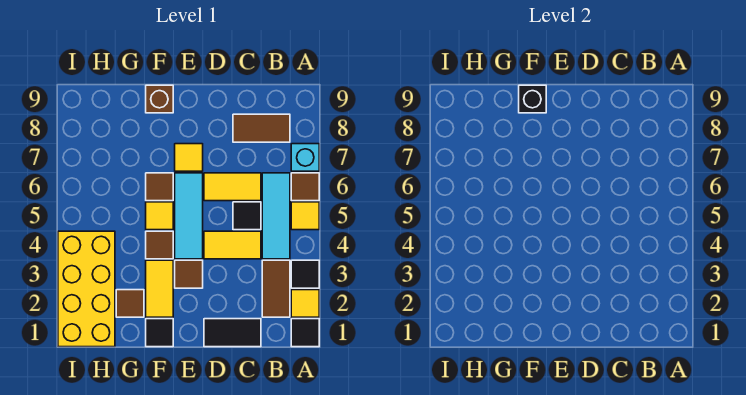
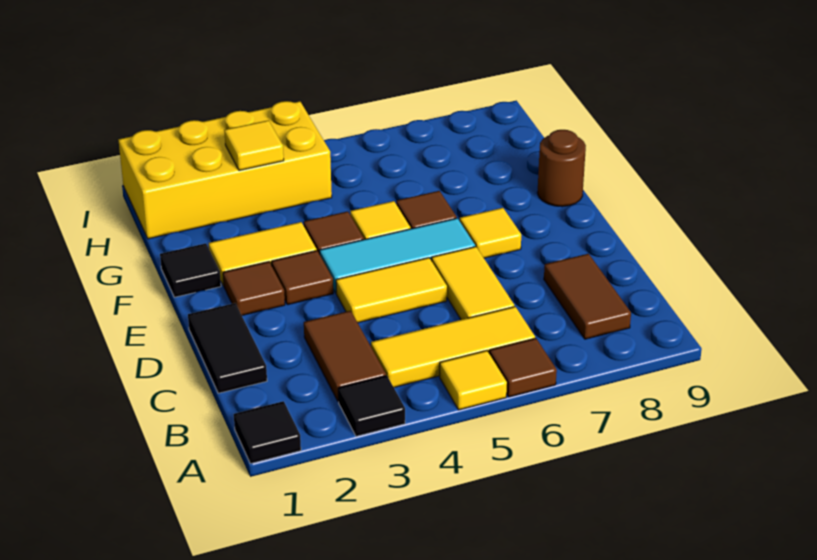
yellow tile A2 level 1 -> yellow tile H3 level 2
cyan brick A7 level 1 -> none
brown tile B2:B3 level 1 -> brown tile B3:C3 level 1
cyan tile B4:B6 level 1 -> yellow tile B4:B6 level 1
yellow tile C4:D4 level 1 -> yellow tile D4:D5 level 1
black tile C5 level 1 -> none
brown brick F9 level 1 -> brown round brick F9 level 1
black brick F9 level 2 -> none
brown tile G2 level 1 -> brown tile E2 level 1

